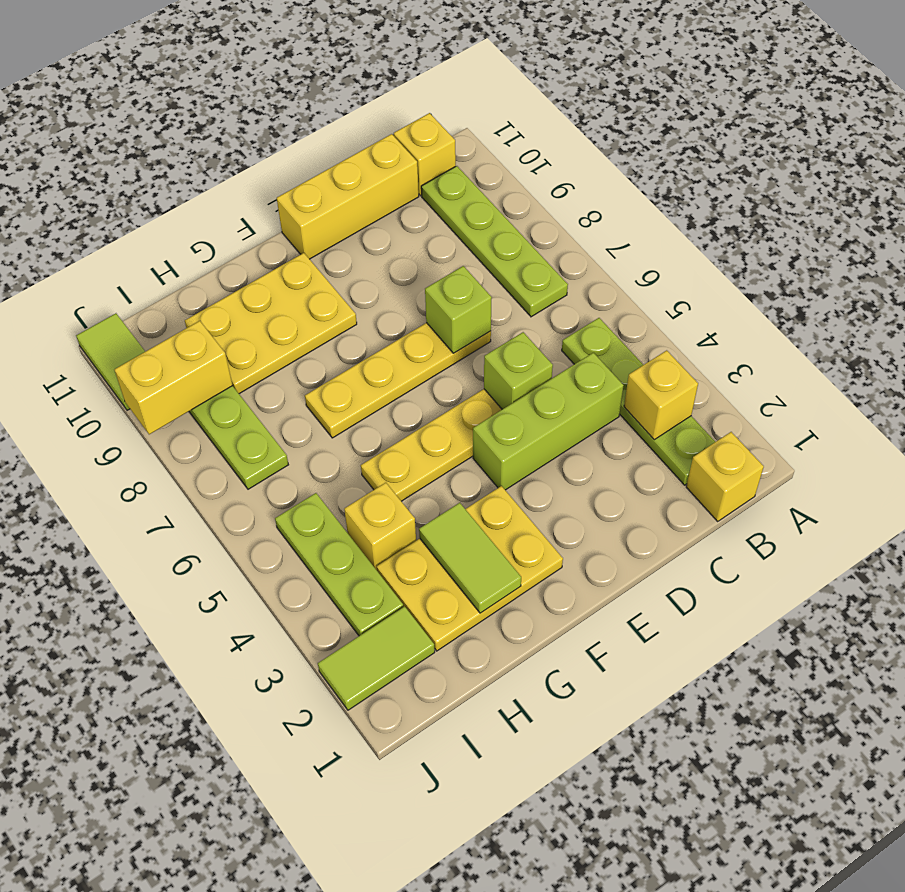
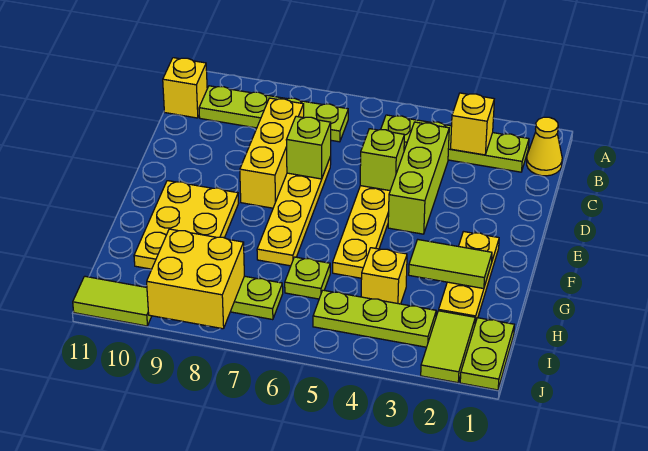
yellow brick B1 level 1 -> yellow cone B1 level 1
yellow brick C11:E11 level 1 -> yellow brick C8:E8 level 1
yellow plate F2:H3 level 1 -> yellow plate F2:H2 level 1
none -> lime plate H6 level 1
none -> lime plate I1:J1 level 1
yellow brick I9:J9 level 2 -> yellow brick I8:J9 level 2

